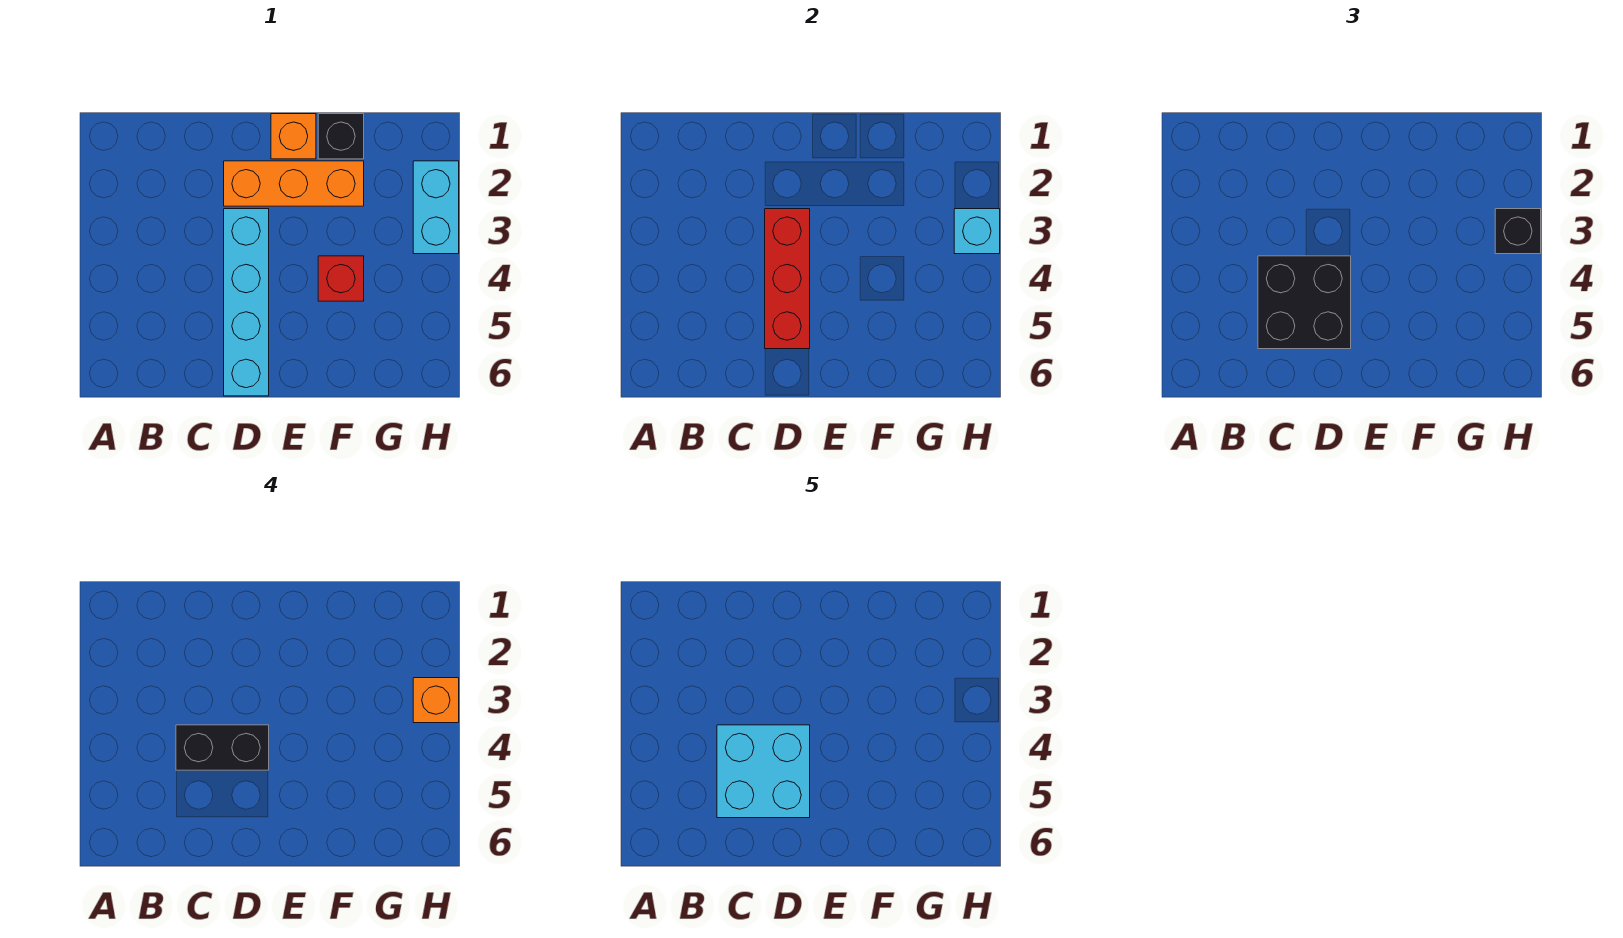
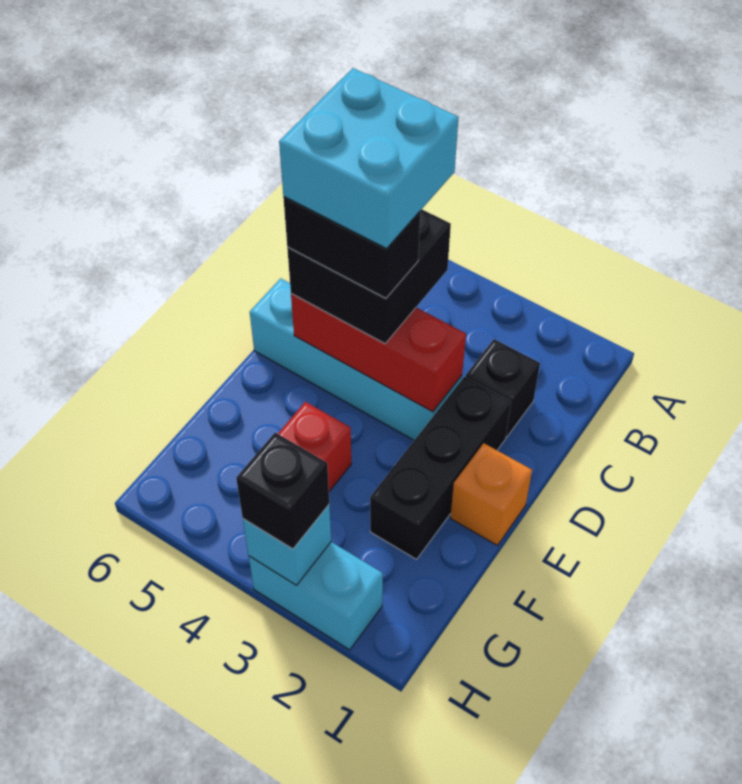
black brick C4:D4 level 4 -> black brick D4:D5 level 4
orange brick D2:F2 level 1 -> black brick D2:F2 level 1
black brick F1 level 1 -> black brick C2 level 1
orange brick H3 level 4 -> none

